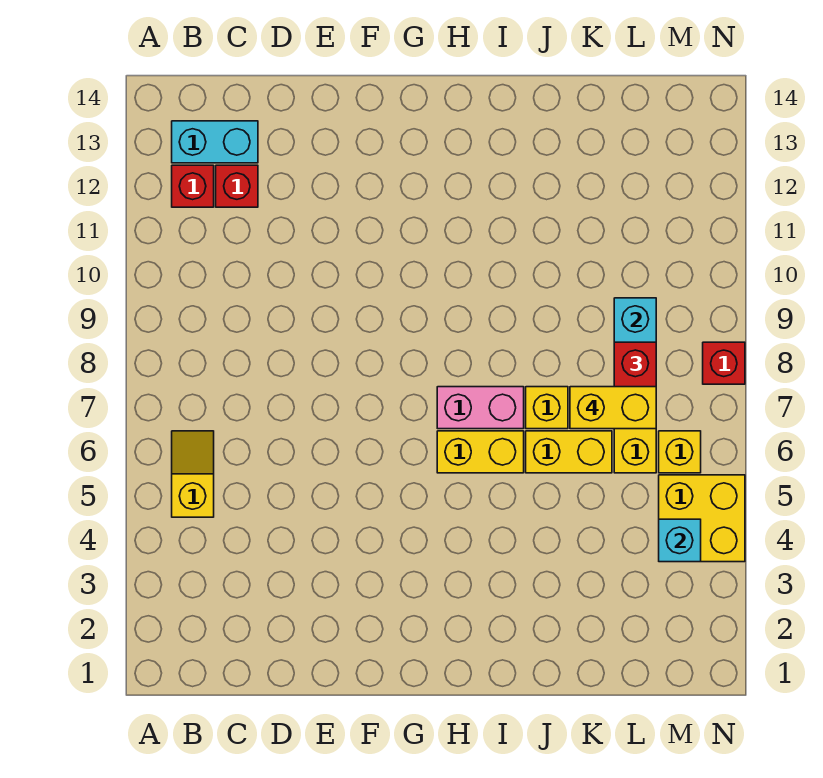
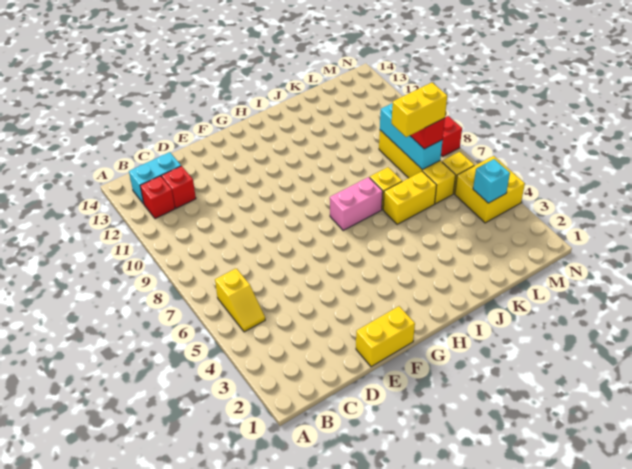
yellow slope B5:B6 level 1 top 5 -> yellow slope B5:B6 level 1 top 6
yellow brick H6:I6 level 1 -> yellow brick E1:F1 level 1

